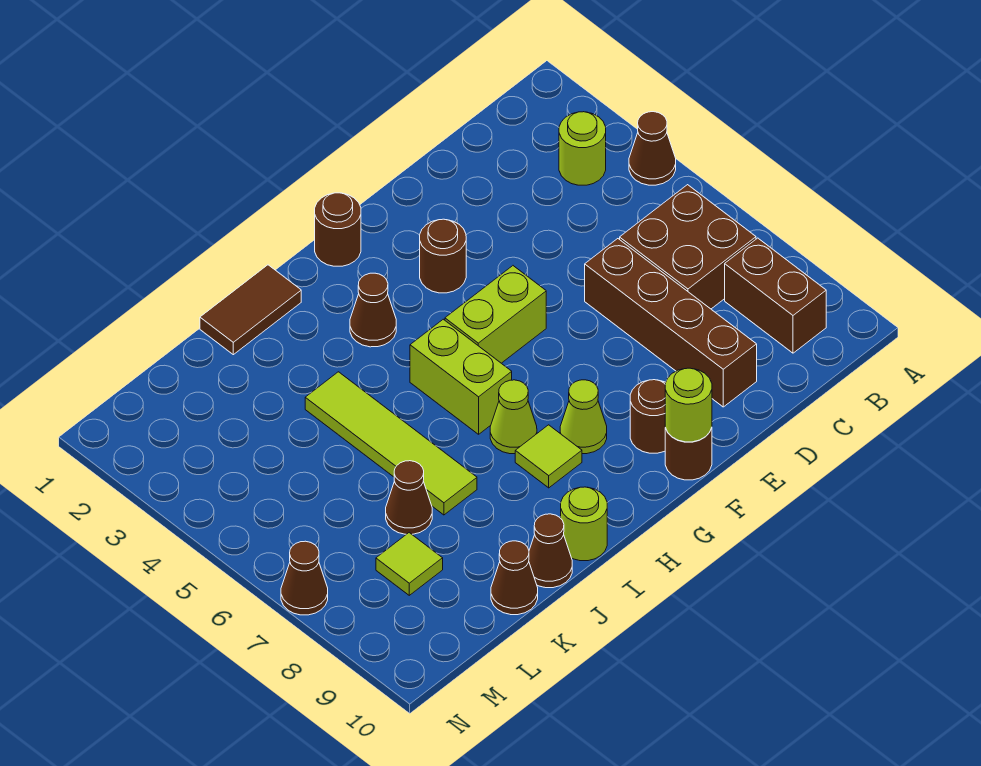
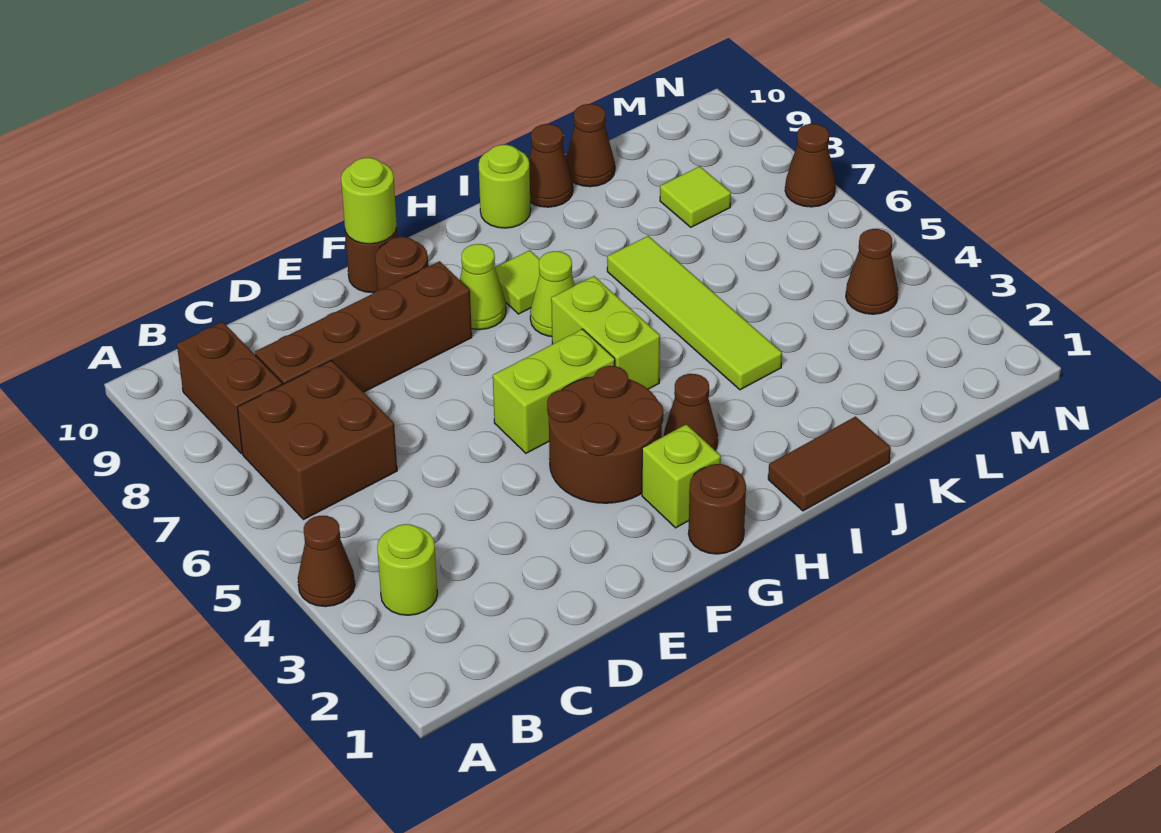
brown brick D6:D9 level 1 -> brown brick C8:F8 level 1
brown round brick F3 level 1 -> brown round brick F3:G4 level 1
none -> lime brick G2 level 1
brown cone K7 level 1 -> brown cone M4 level 1

